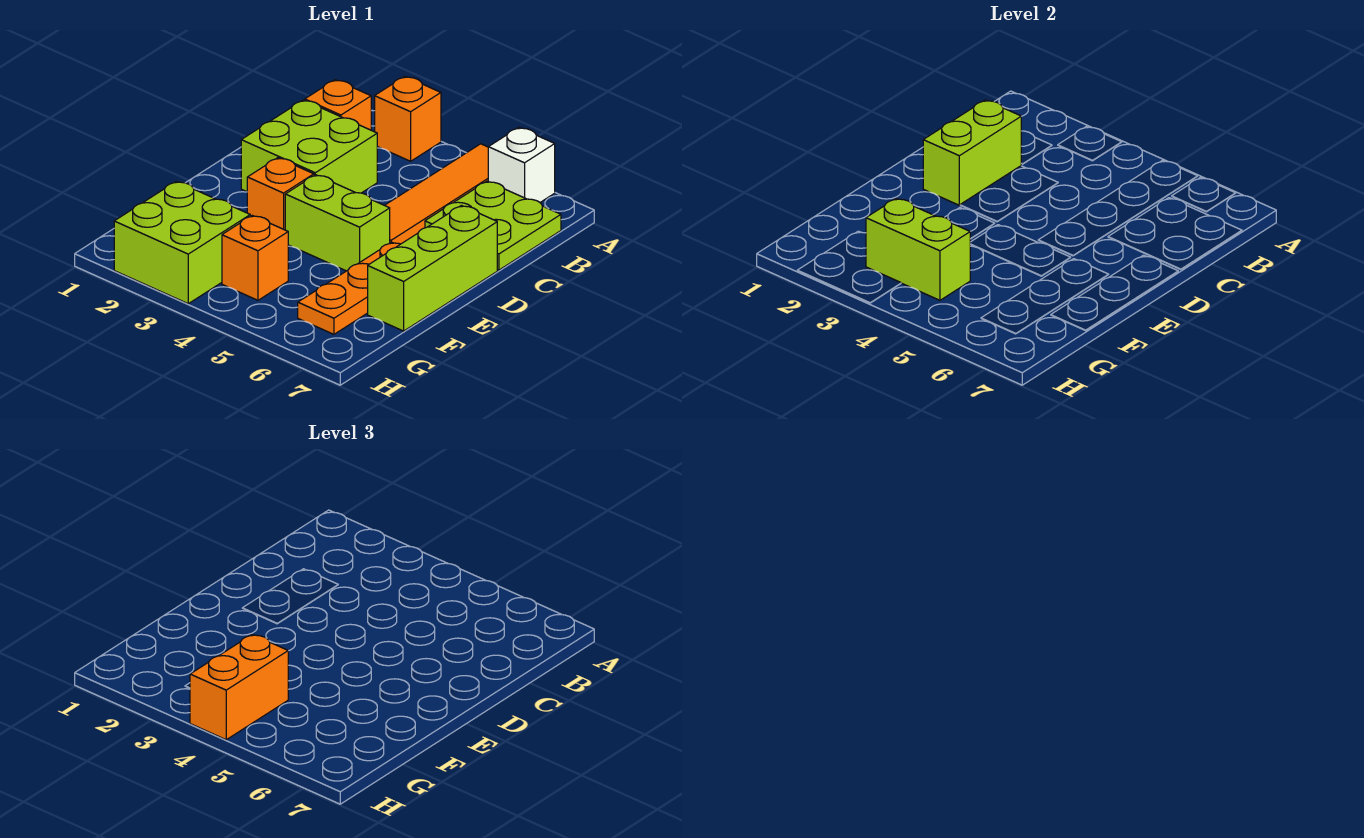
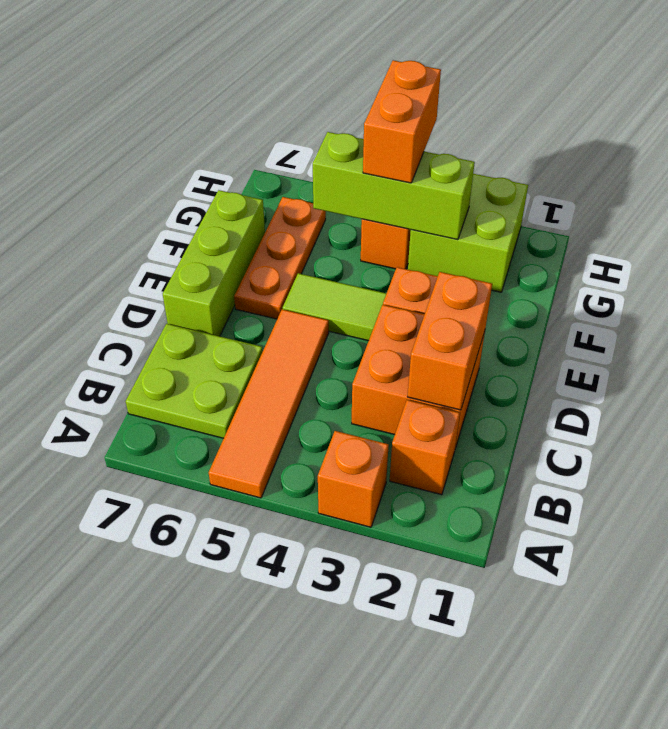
white brick A6 level 1 -> none
lime brick C2:D3 level 1 -> orange brick C2:D3 level 1
lime brick C2:D2 level 2 -> orange brick C2:D2 level 2
lime brick E4:E5 level 1 -> lime tile E4:E5 level 1
lime brick G3:G4 level 2 -> lime brick G3:G5 level 2

